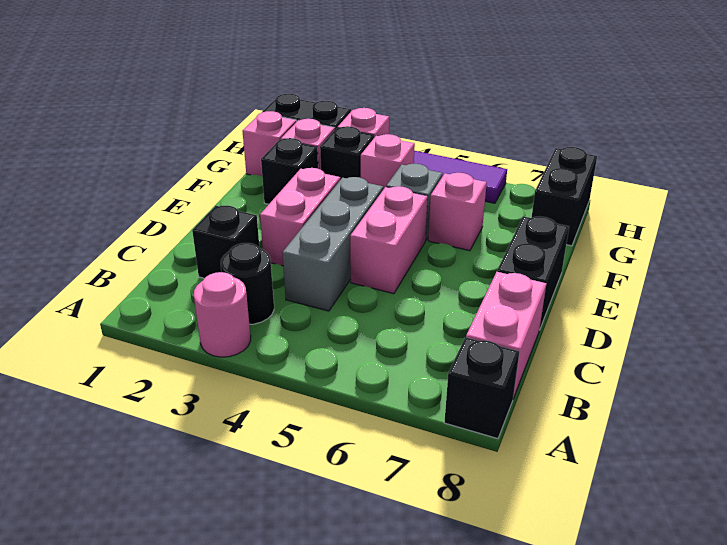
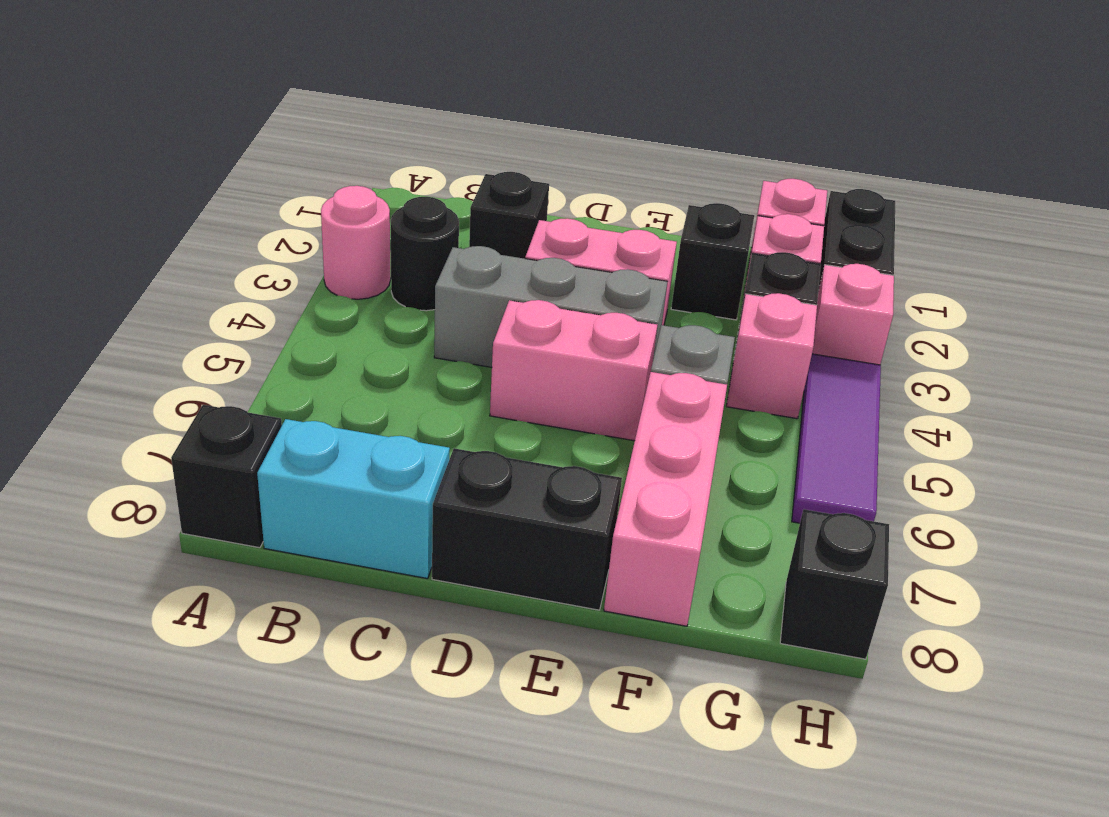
pink brick B8:C8 level 1 -> cyan brick B8:C8 level 1
pink brick F6 level 1 -> pink brick F6:F8 level 1
black brick G8:H8 level 1 -> black brick H8 level 1

